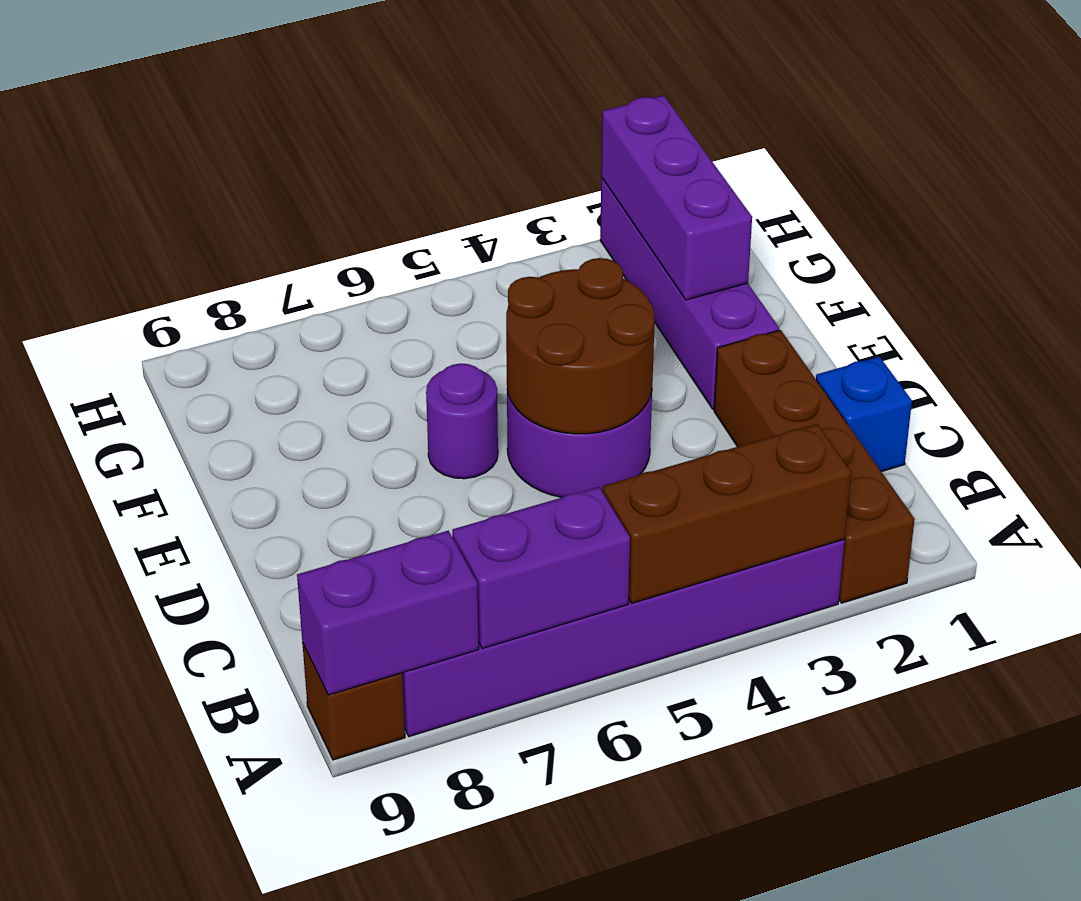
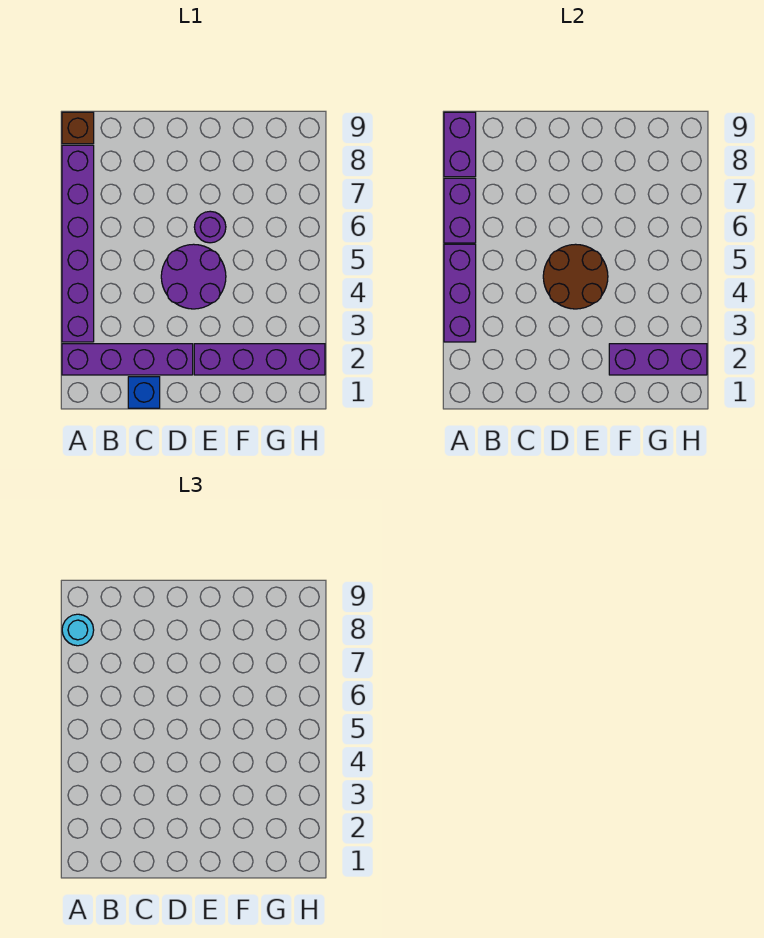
brown brick A2:D2 level 1 -> purple brick A2:D2 level 1
brown brick A3:A5 level 2 -> purple brick A3:A5 level 2
none -> cyan round brick A8 level 3

